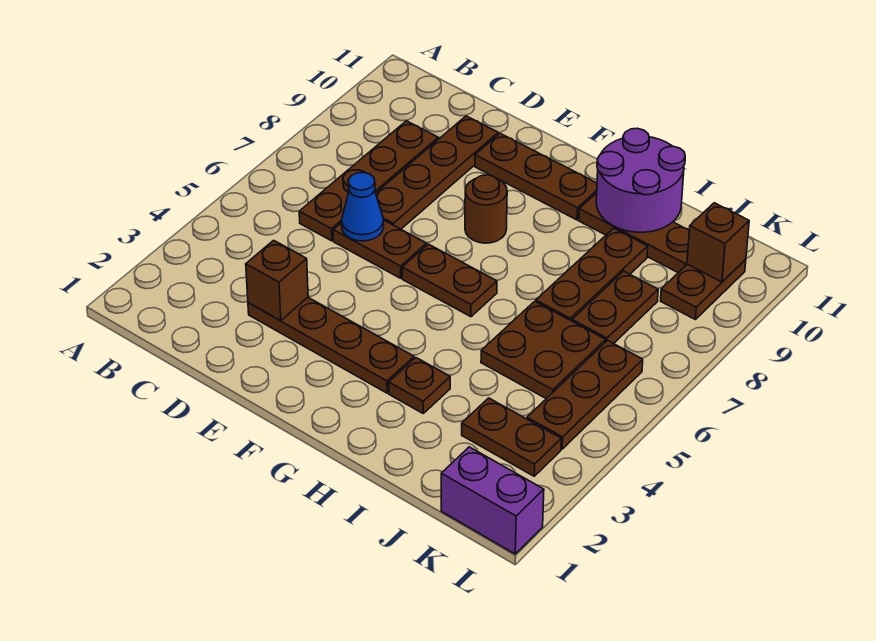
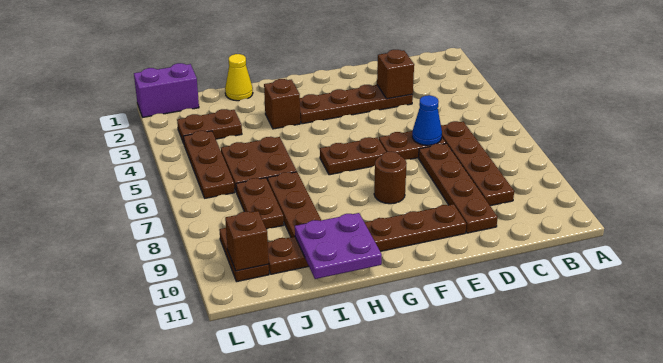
brown plate H3 level 1 -> brown brick H3 level 1
purple round brick H10:I11 level 2 -> purple plate H10:I11 level 2
none -> yellow cone I1 level 1

